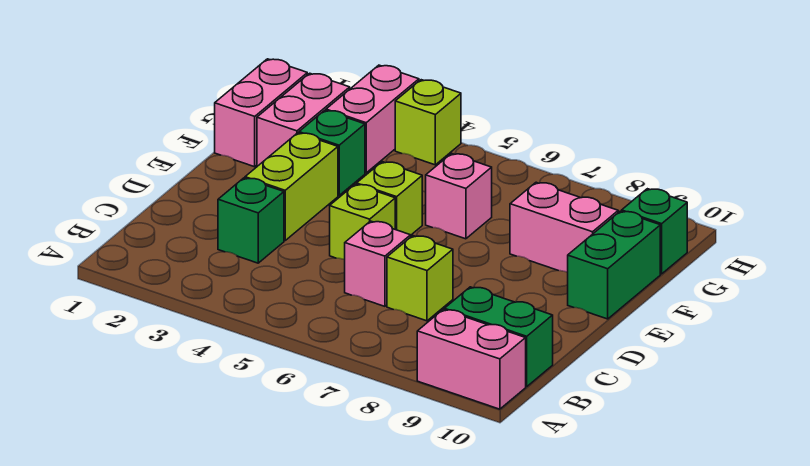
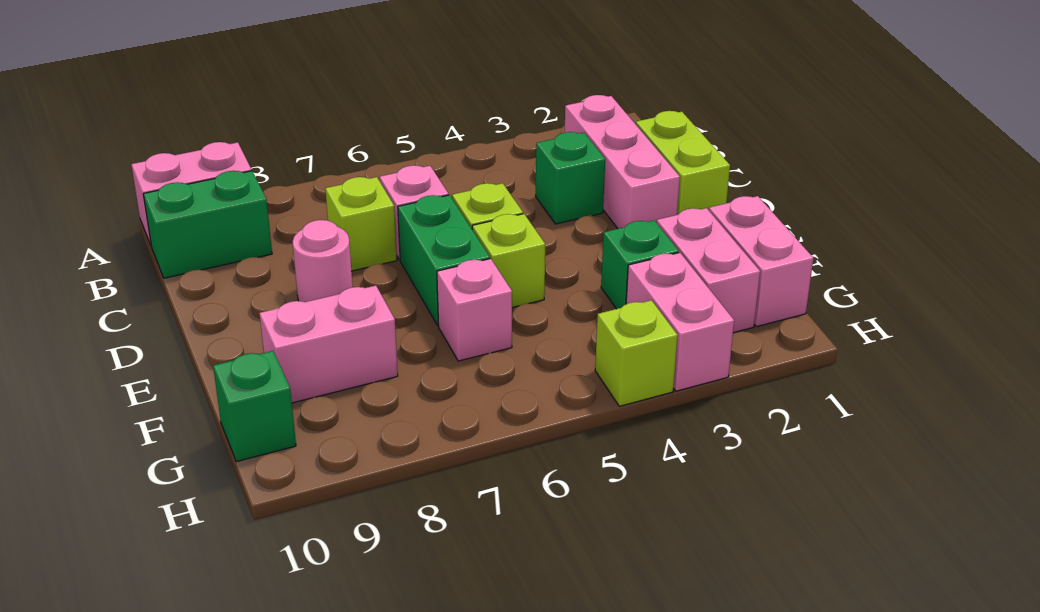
none -> pink brick B2:D2 level 1
lime brick D3:E3 level 1 -> lime brick C1:D1 level 1
none -> pink round brick D8 level 1
green brick E10:F10 level 1 -> green brick D6:E6 level 1

